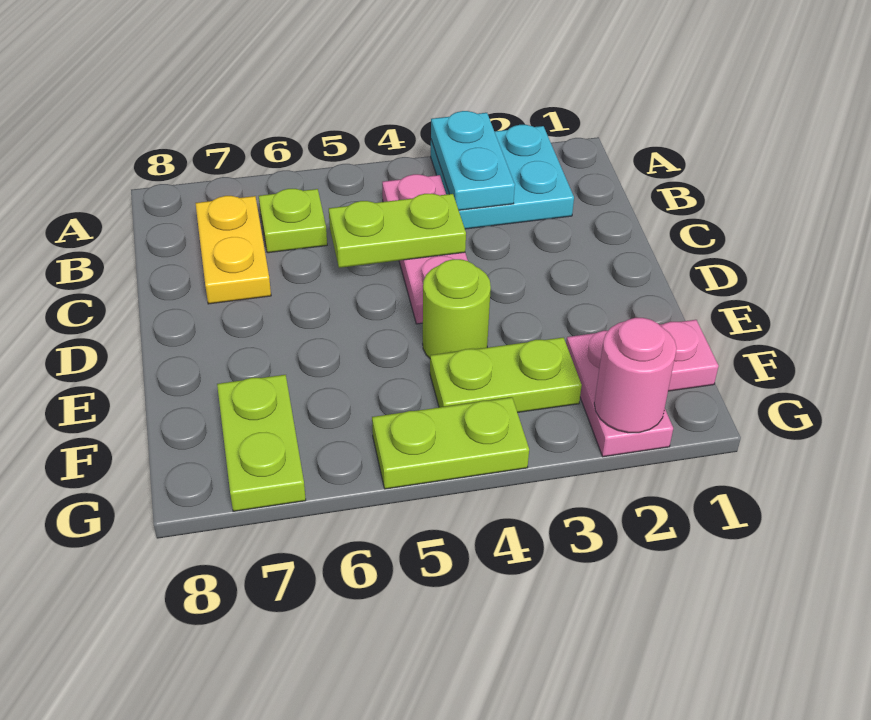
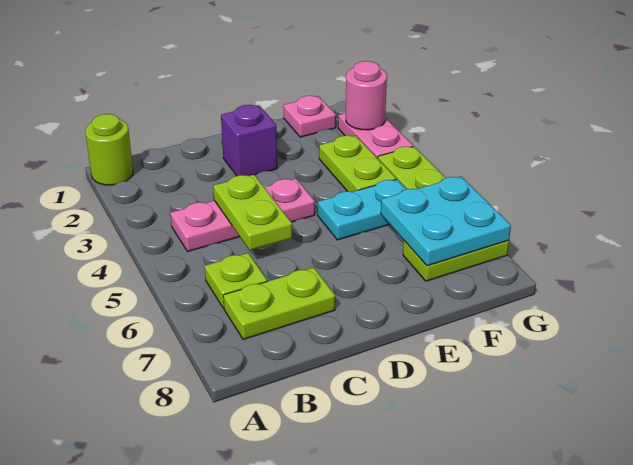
cyan plate A2:B3 level 1 -> cyan plate F6:G7 level 2
cyan plate A3:B3 level 2 -> cyan plate E5:F5 level 1
yellow plate B7:C7 level 1 -> lime plate B7:C7 level 1
none -> purple brick D2 level 1
lime round brick E4 level 1 -> lime round brick A1 level 1
pink plate F2:G2 level 1 -> pink plate G2:G3 level 1

